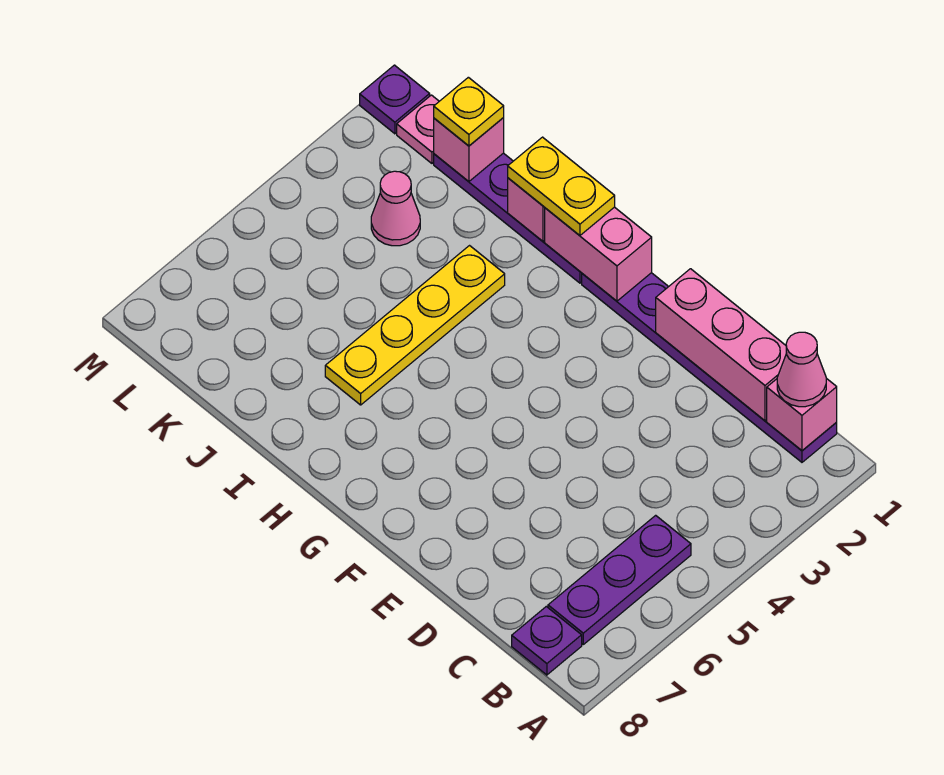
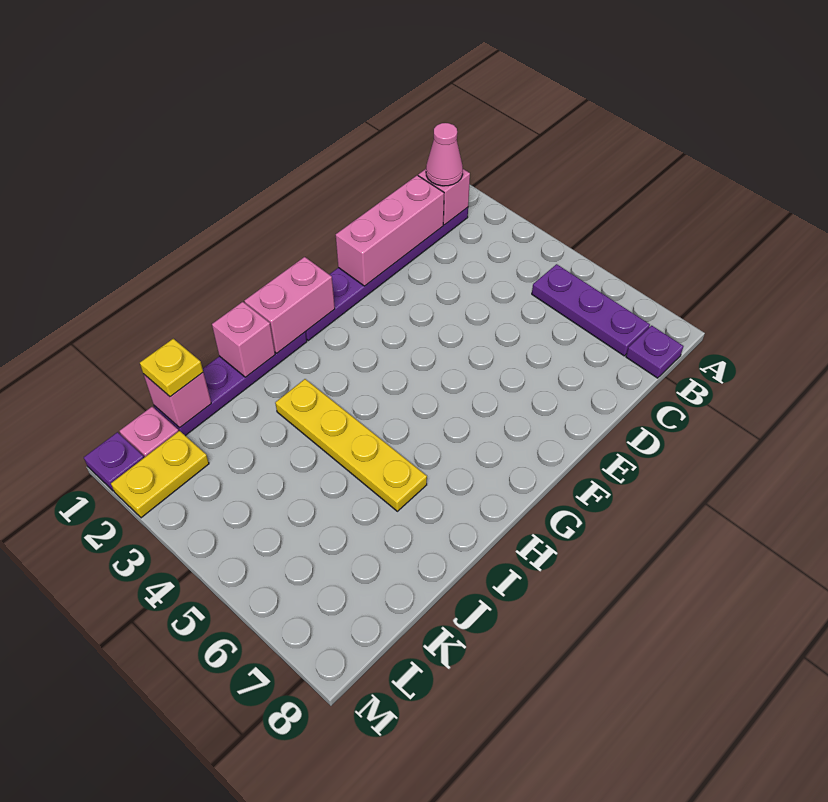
yellow plate H1:I1 level 3 -> yellow plate L2:M2 level 1
pink cone K3 level 1 -> none

